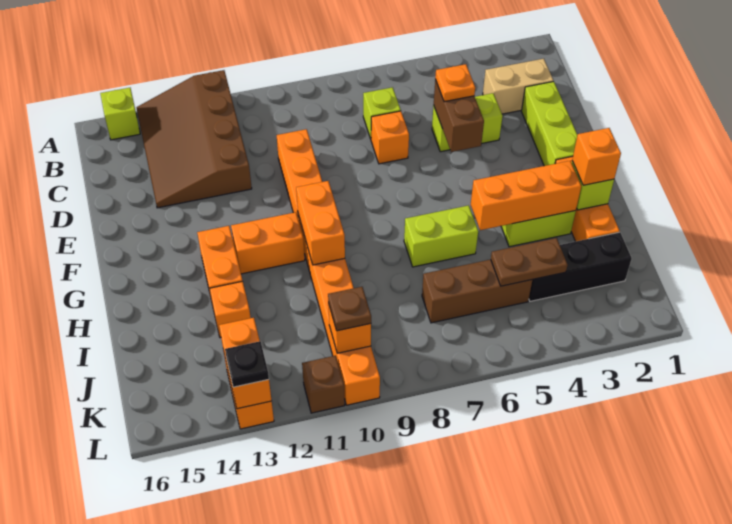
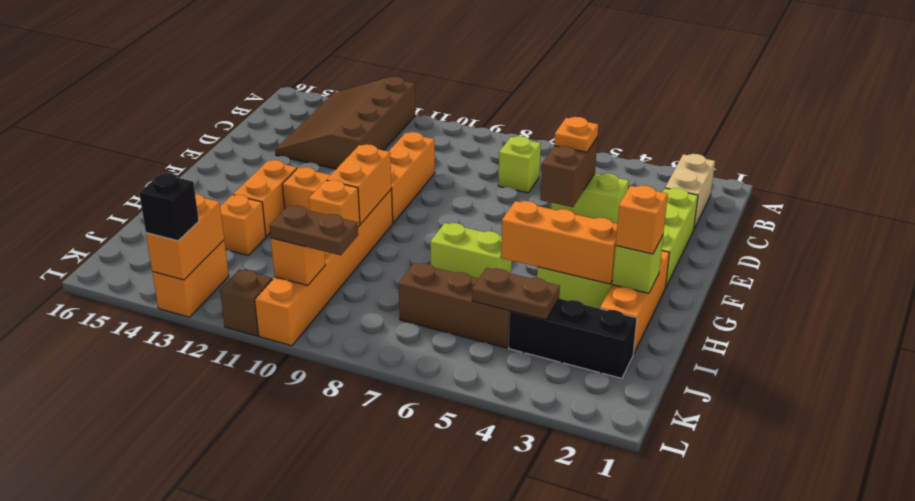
lime brick A15 level 1 -> none
tan brick C2:C3 level 1 -> tan brick B2:C2 level 1
orange brick D7 level 1 -> orange brick I10 level 2
brown plate K10 level 3 -> brown plate K9:K10 level 3
black plate L13 level 3 -> black brick L13 level 3

